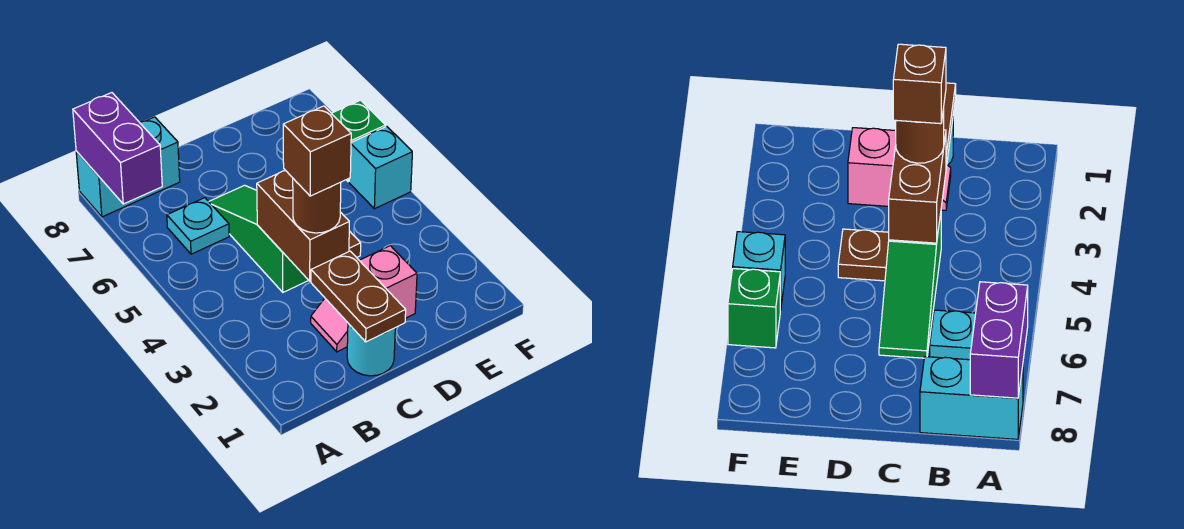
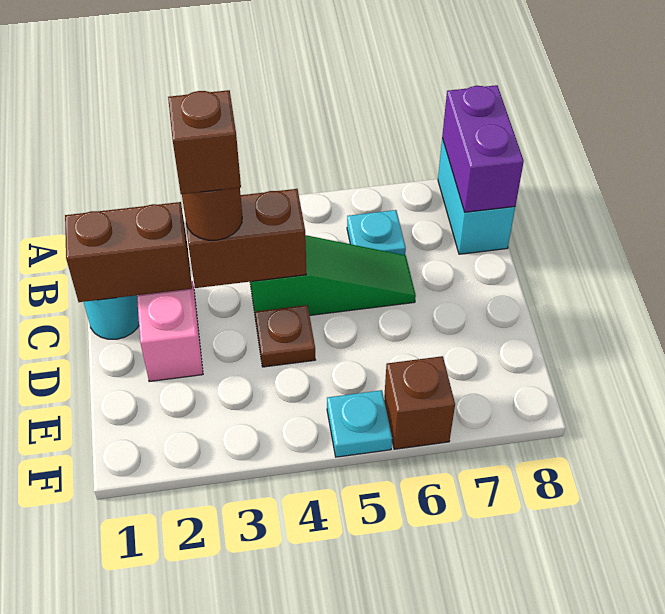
purple brick A7:A8 level 2 -> purple brick A8:B8 level 2
brown plate C1:C2 level 2 -> brown brick C1:C2 level 2
cyan brick F5 level 1 -> cyan plate F5 level 1
green brick F6 level 1 -> brown brick F6 level 1

